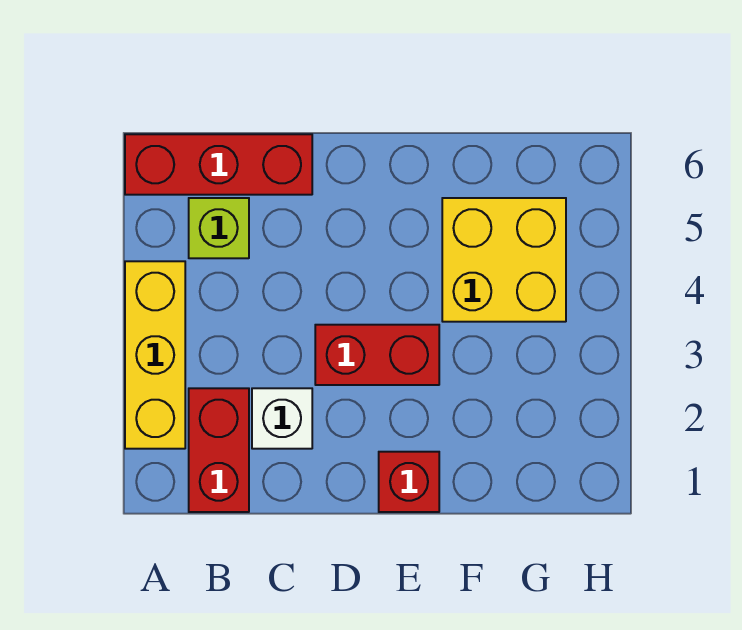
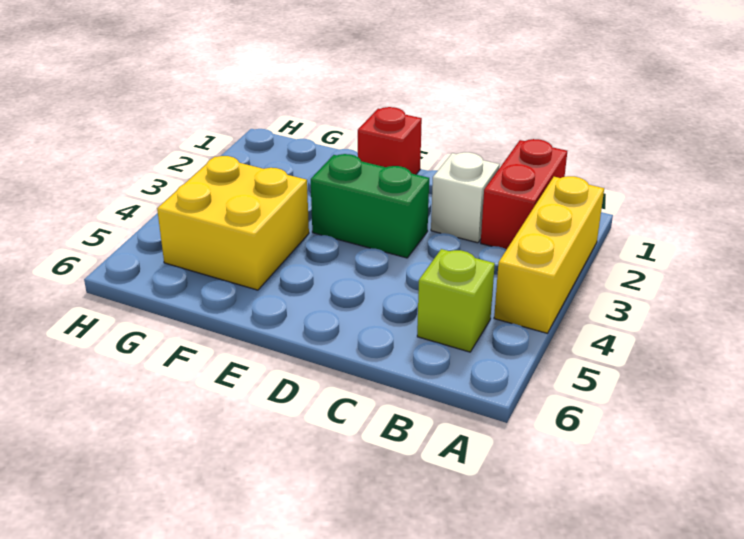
red brick A6:C6 level 1 -> none
red brick D3:E3 level 1 -> green brick D3:E3 level 1

